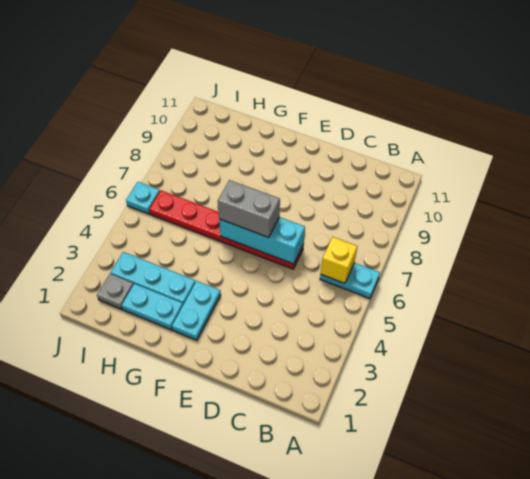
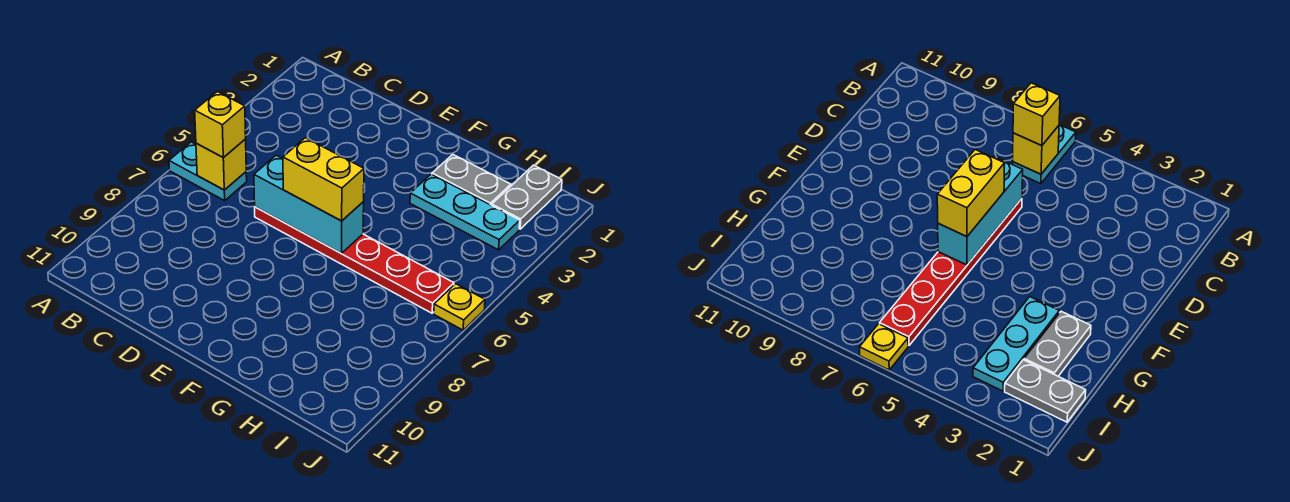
none -> yellow brick B6 level 3
grey brick E6:F6 level 3 -> yellow brick E6:F6 level 3
cyan plate F2:F3 level 1 -> none
cyan plate G2:H2 level 1 -> grey plate G2:H2 level 1
grey plate I2 level 1 -> grey plate I1:I2 level 1
cyan plate J6 level 1 -> yellow plate J6 level 1

